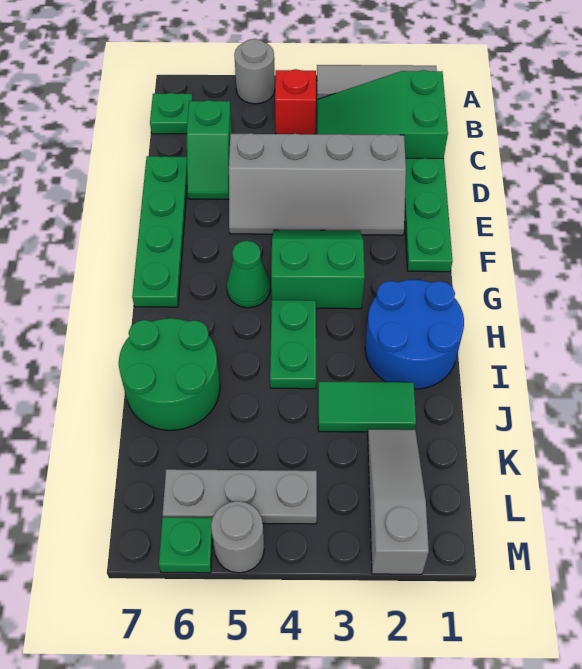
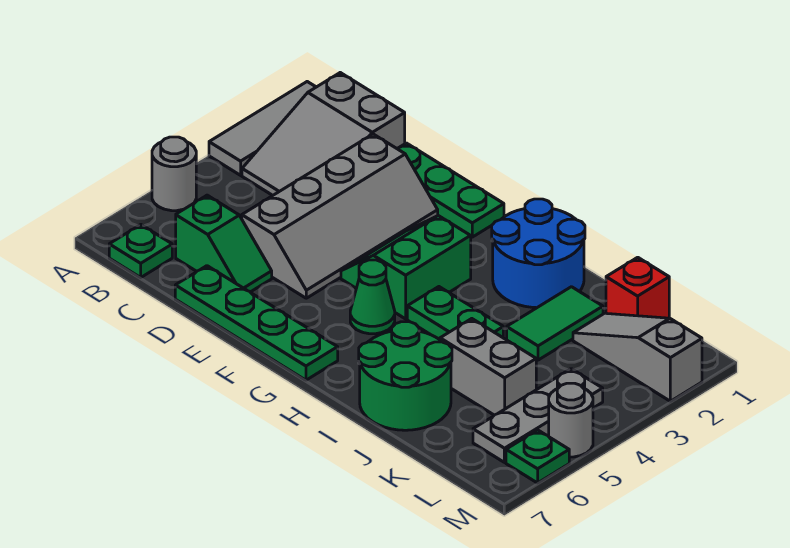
green slope B1:C3 level 1 top 1 -> grey slope B1:C3 level 1 top 1
red brick B4 level 1 -> red brick K1 level 1
none -> grey brick J5:K5 level 1

